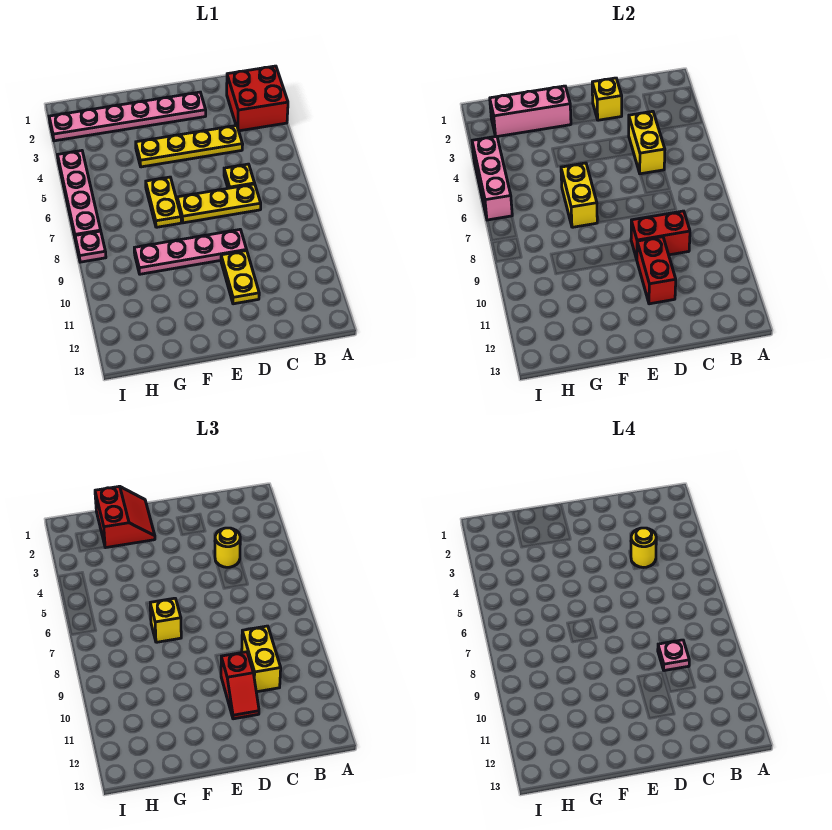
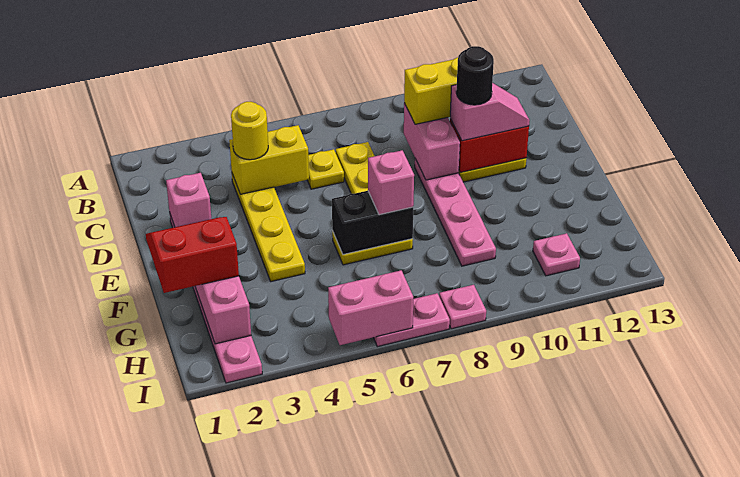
red brick A2:B3 level 1 -> none
yellow round brick C4 level 4 -> none
red brick C9:D9 level 2 -> pink brick C9:D9 level 2
pink plate C9 level 4 -> pink plate H11 level 1
yellow brick D2 level 2 -> pink brick D2 level 2
red slope D10:D11 level 3 top 10 -> pink slope D10:D11 level 3 top 10
none -> black round brick D10 level 4
yellow brick F6:F7 level 2 -> black brick F6:F7 level 2
yellow brick F7 level 3 -> pink brick F7 level 3
pink plate I4:I7 level 1 -> pink plate I6:I7 level 1
pink brick I4:I6 level 2 -> pink brick I5:I6 level 2

